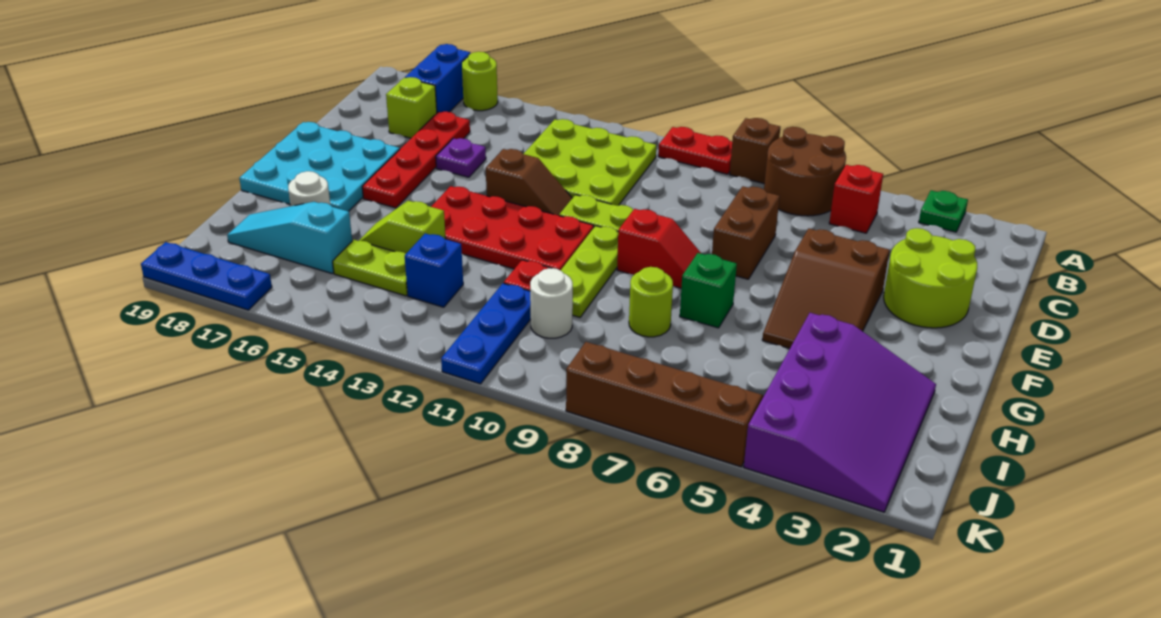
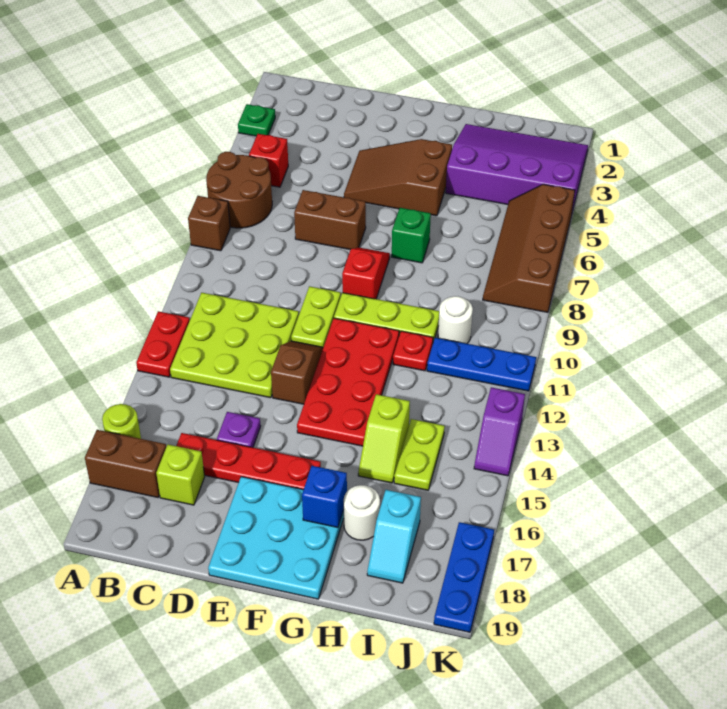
red plate A9:A10 level 1 -> red plate A12:A13 level 1
blue brick A17:B17 level 1 -> brown brick A17:B17 level 1
lime round brick D2:E3 level 1 -> none
brown slope E4:G5 level 1 top E -> brown slope E4:G5 level 1 top G
lime round brick H8 level 1 -> none
blue brick I13 level 1 -> blue brick G17 level 2
cyan slope I16:I18 level 1 top 16 -> cyan slope I17:I18 level 1 top 17
none -> purple slope K13:K14 level 1 top 13

